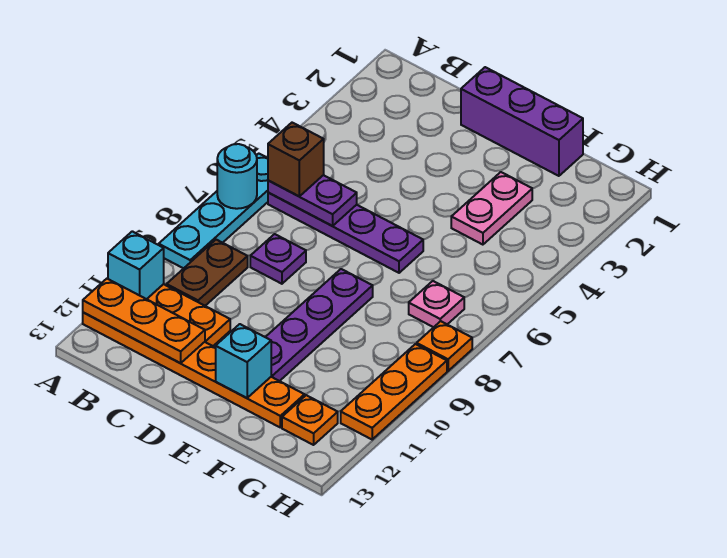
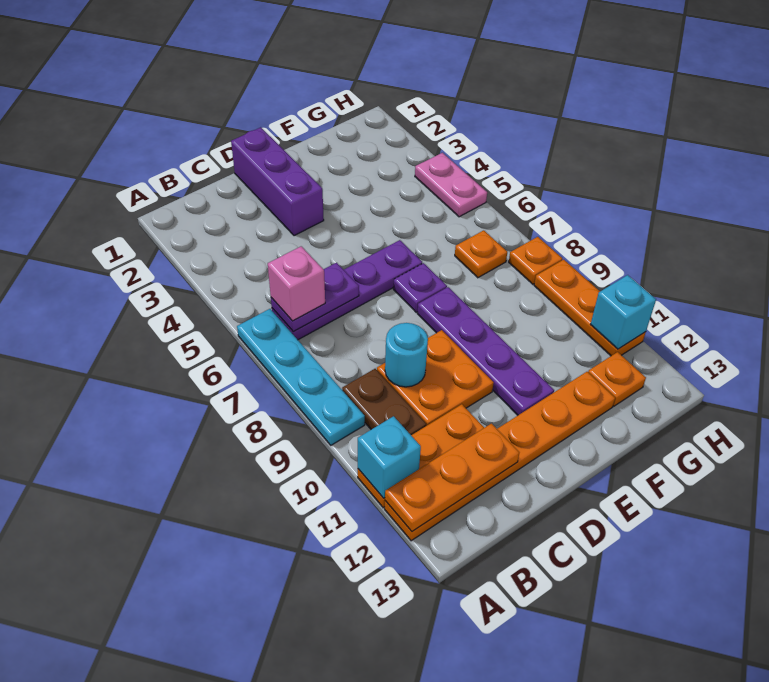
cyan round brick A7 level 2 -> cyan round brick C9 level 2
brown brick B6 level 3 -> pink brick B6 level 3
purple plate C8 level 1 -> purple plate E7 level 1
none -> orange plate C9:D10 level 1
purple brick D1:F1 level 1 -> purple brick D1:D3 level 1
cyan brick E12 level 2 -> cyan brick H11 level 2
pink plate F3:F4 level 1 -> pink plate H4:H5 level 1
pink plate G7 level 1 -> orange plate G7 level 1

